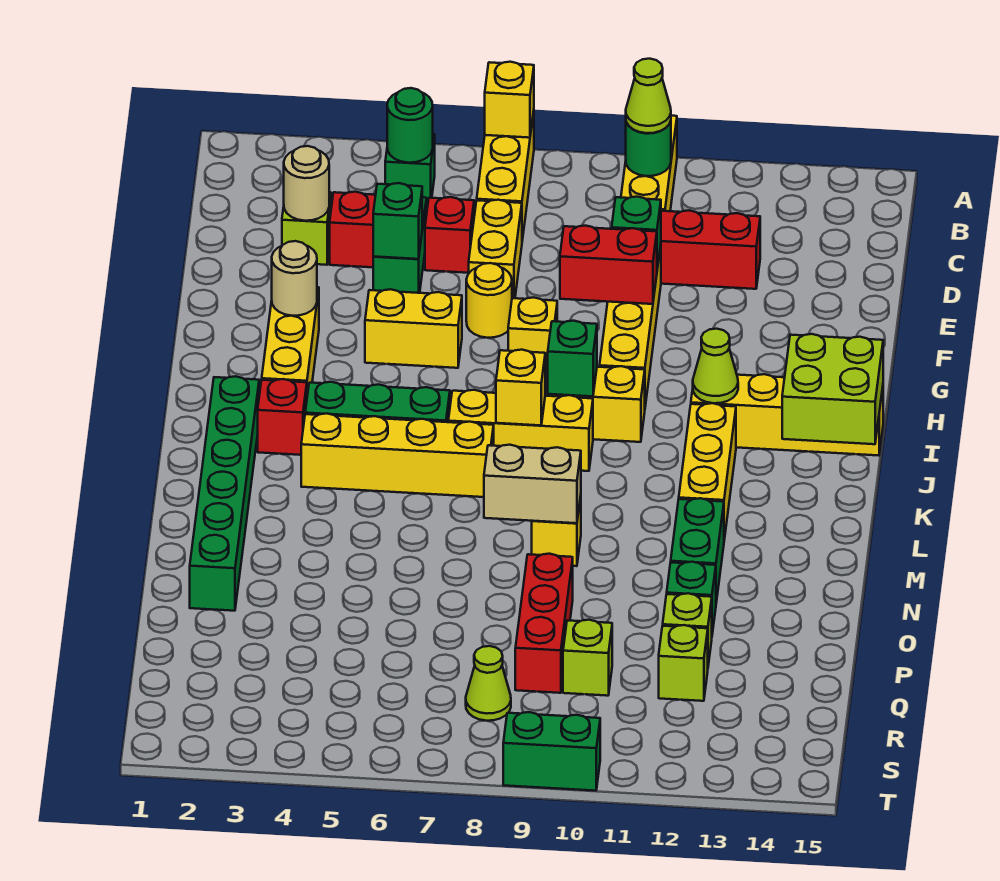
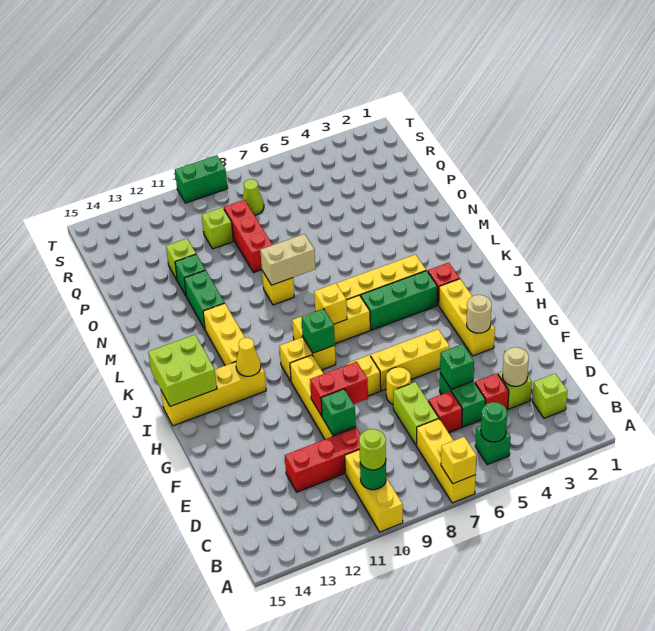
lime cone B10 level 3 -> lime round brick B10 level 3
yellow brick D7:E7 level 1 -> lime brick D7:E7 level 1
yellow brick G5:G6 level 1 -> yellow brick G5:G7 level 1
lime cone I12 level 2 -> yellow cone I12 level 2
green brick J2:O2 level 1 -> none
lime brick Q12 level 1 -> lime brick C2 level 1

